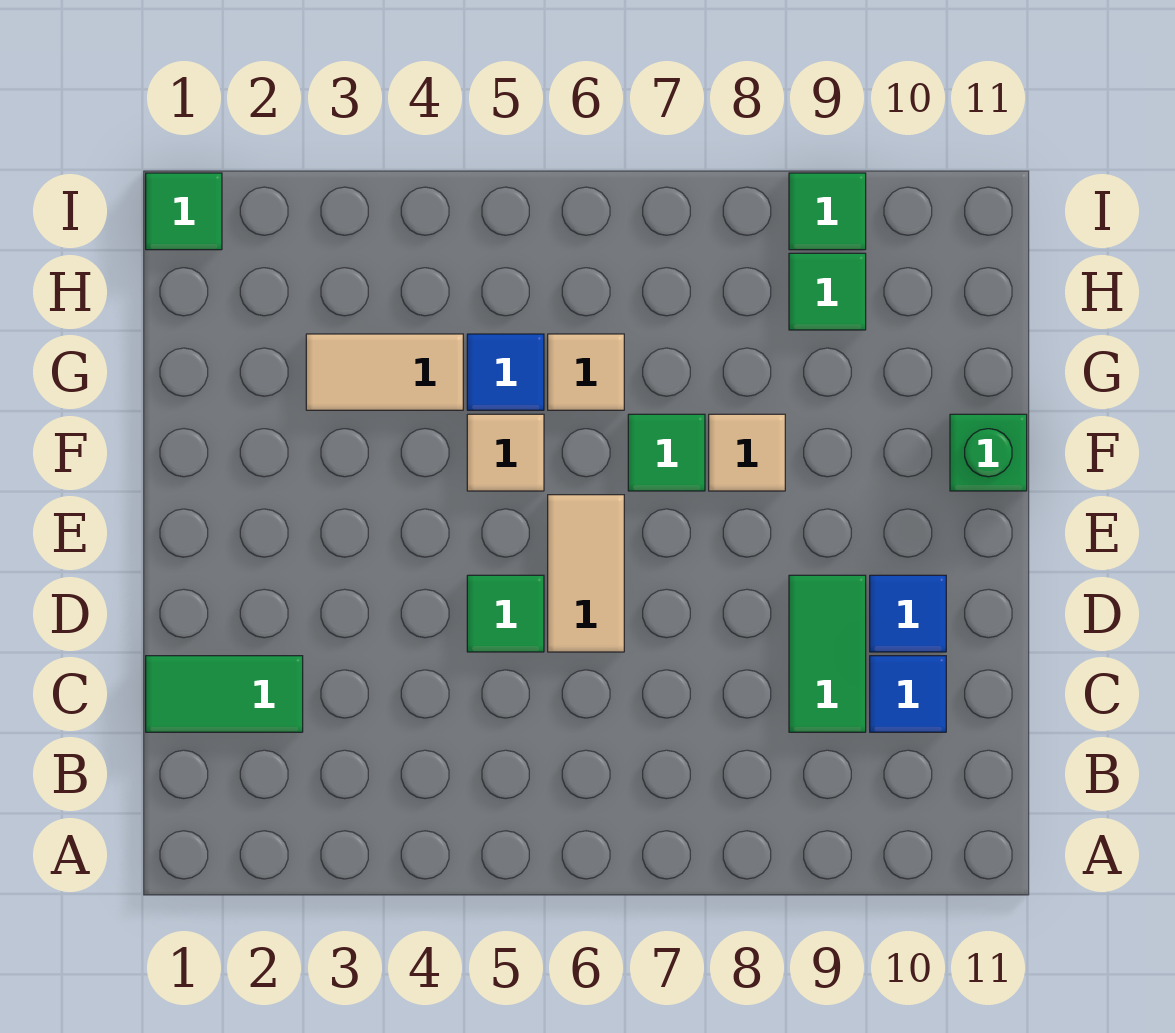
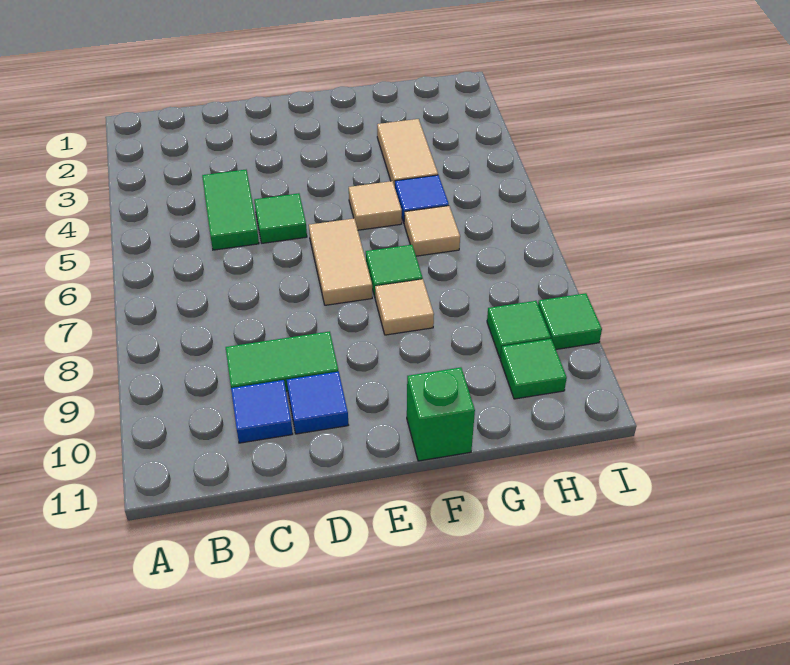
green tile C1:C2 level 1 -> green tile C4:C5 level 1
tan tile D6:E6 level 1 -> tan tile E6:E7 level 1
green tile I1 level 1 -> green tile H10 level 1

